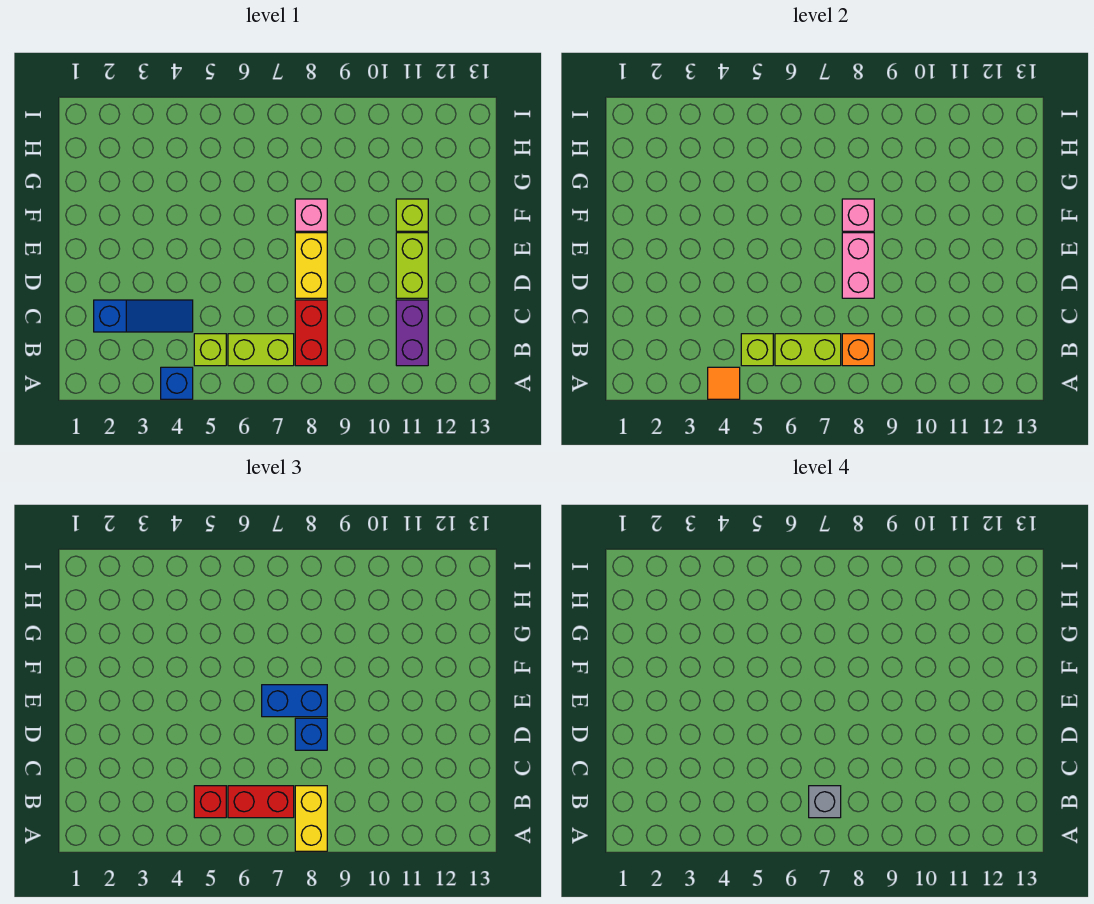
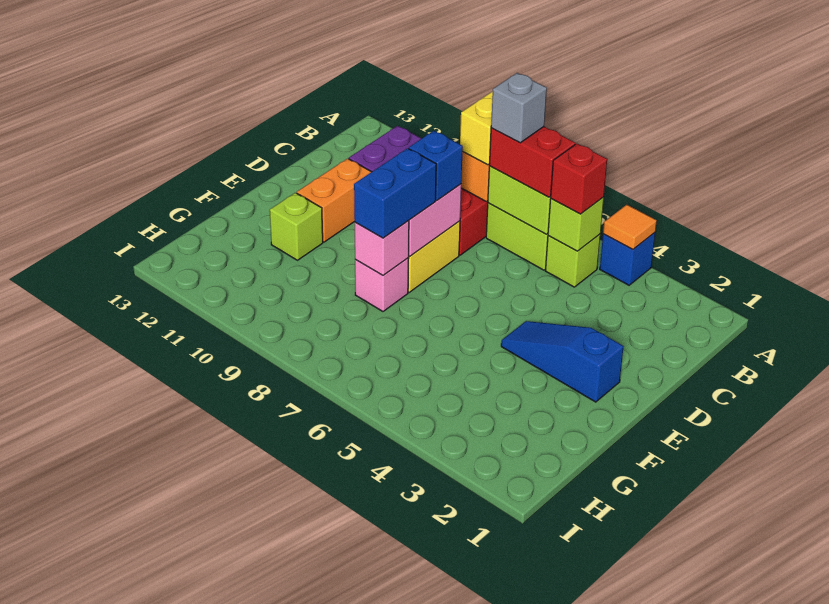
blue slope C2:C4 level 1 top 2 -> blue slope E2:E4 level 1 top 2
lime brick D11:E11 level 1 -> orange brick D11:E11 level 1
blue brick E7:E8 level 3 -> blue brick E8:F8 level 3

